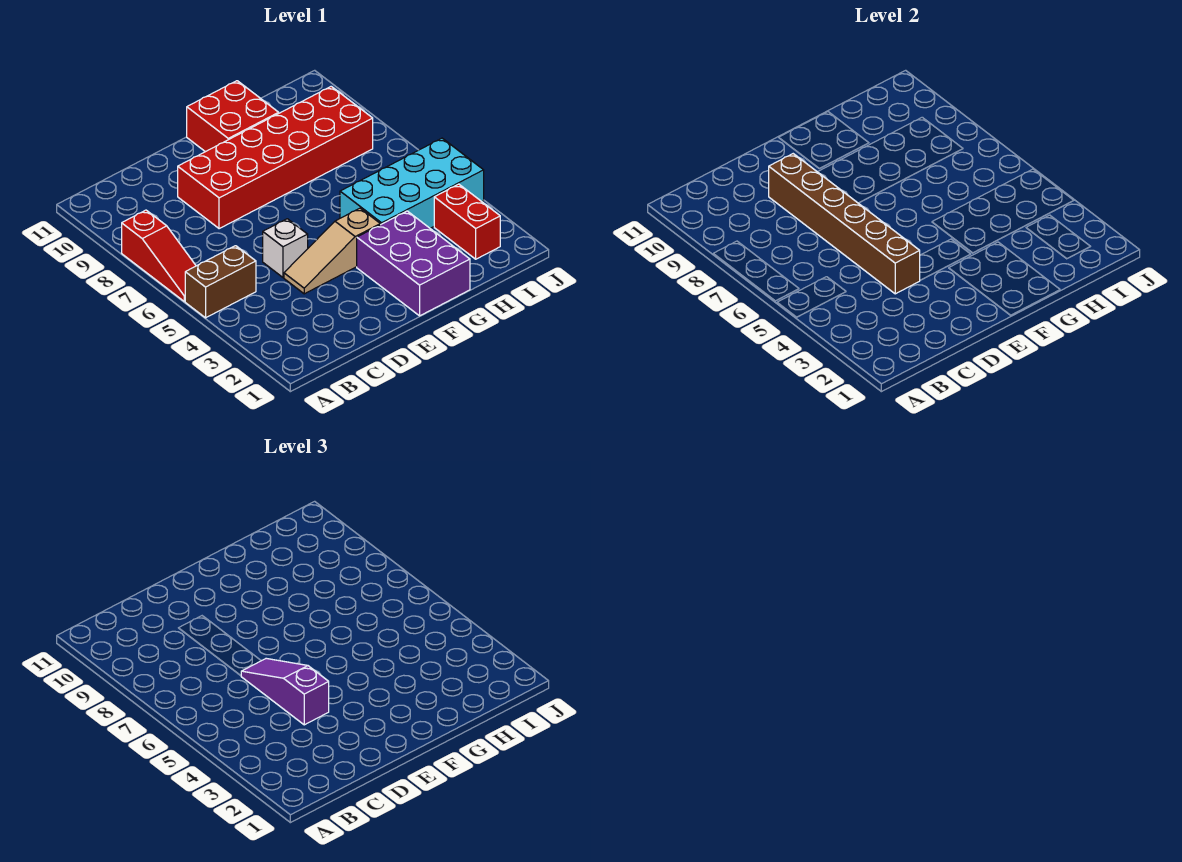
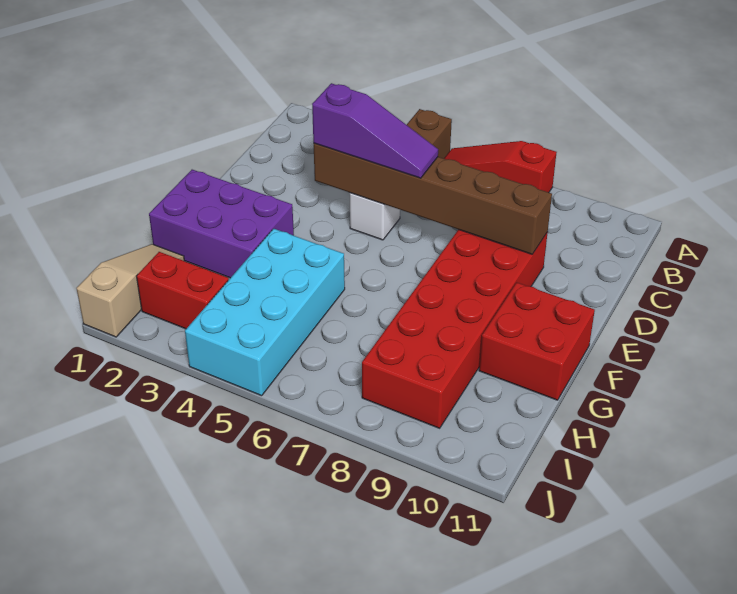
tan slope D4:F4 level 1 top F -> tan slope H1:J1 level 1 top J

